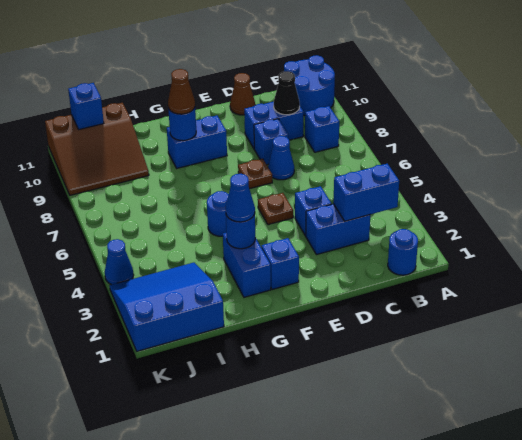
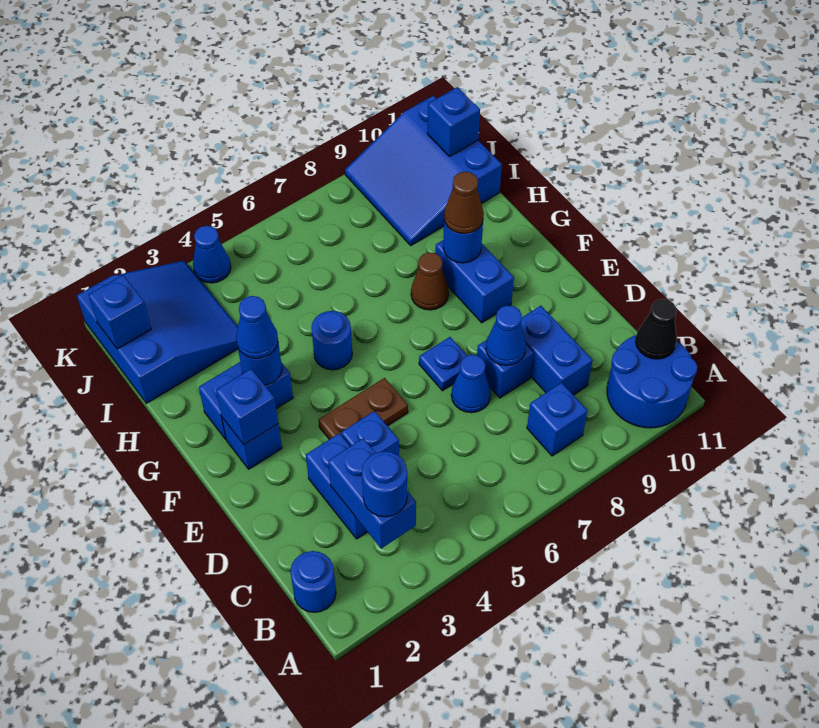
none -> blue round brick B3 level 3
black cone C9 level 2 -> black cone B11 level 2
none -> blue cone D8 level 2
brown cone D11 level 1 -> brown cone G8 level 1
brown plate E5 level 1 -> brown plate E4:E5 level 1
brown plate E7 level 1 -> blue plate E7 level 1
none -> blue brick F2 level 2
brown slope I9:K11 level 1 top 11 -> blue slope I9:K11 level 1 top 11
none -> blue brick J1 level 2

